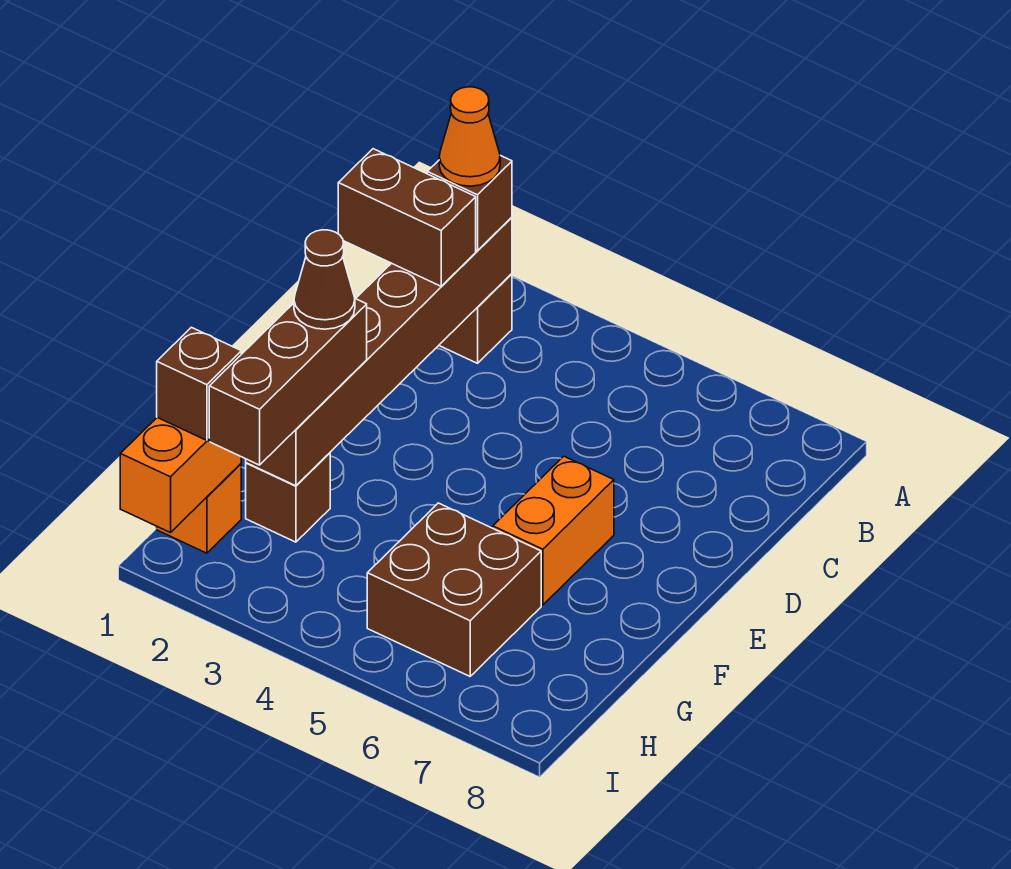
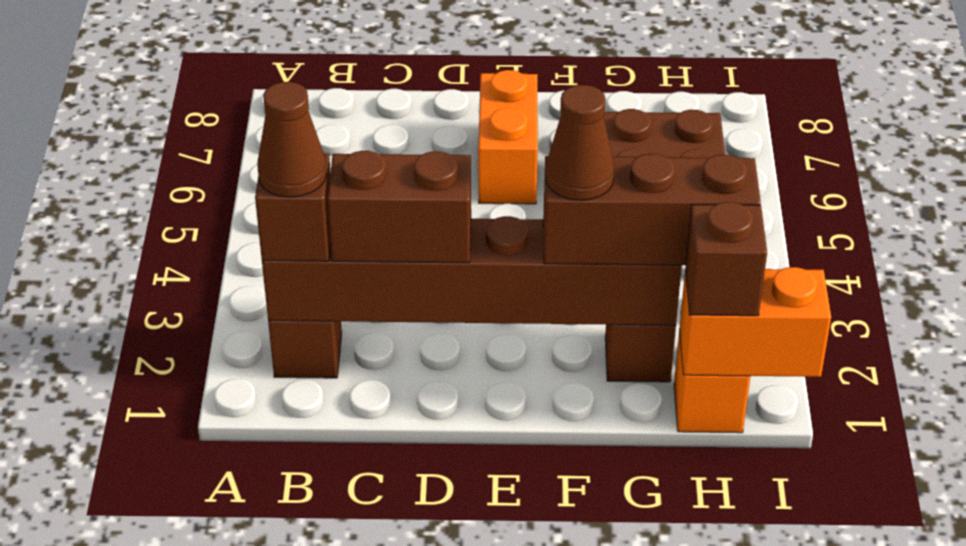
orange cone B2 level 4 -> brown cone B2 level 4
brown brick C1:C2 level 3 -> brown brick C2:D2 level 3
orange brick E6:F6 level 1 -> orange brick E6:E7 level 1

